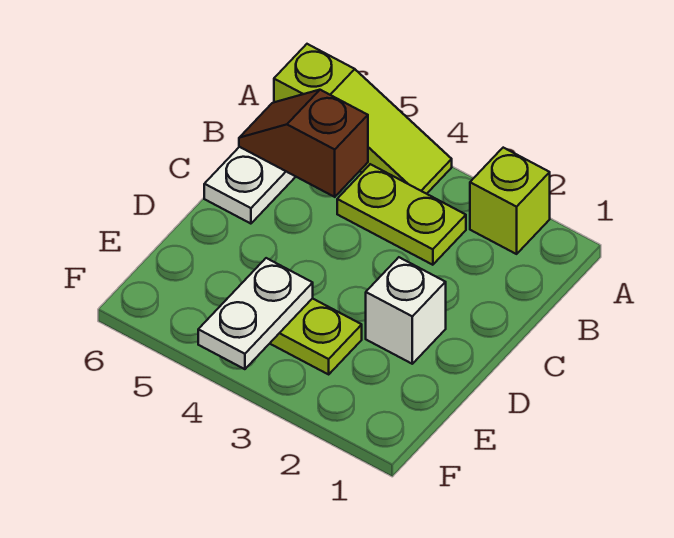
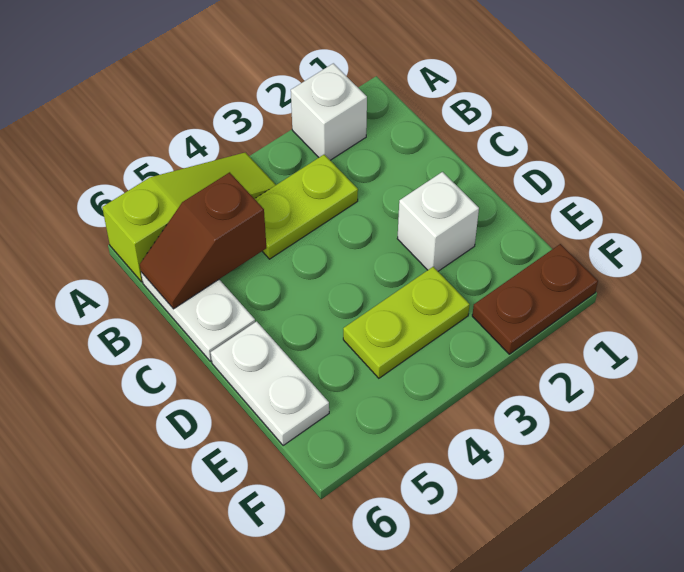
lime brick A2 level 1 -> white brick A2 level 1
white plate E4:F4 level 2 -> white plate D6:E6 level 1
none -> brown plate F1:F2 level 1

